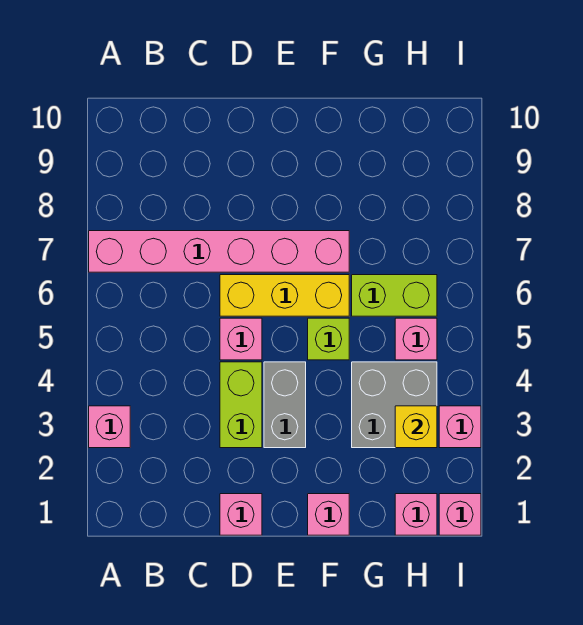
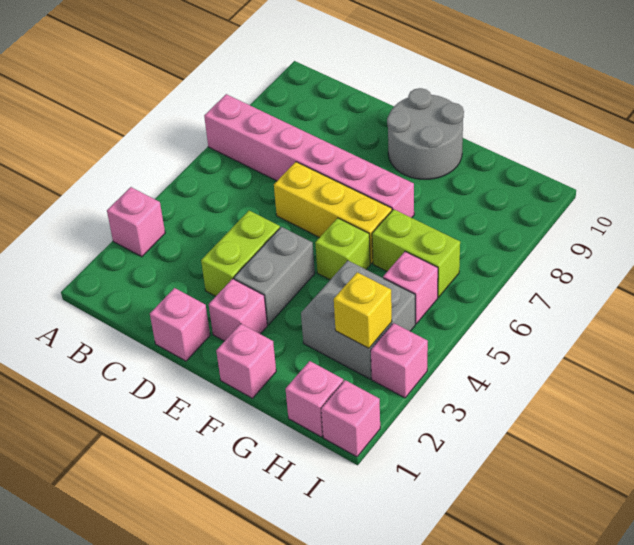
pink brick D5 level 1 -> pink brick E2 level 1
none -> grey round brick E9:F10 level 1

